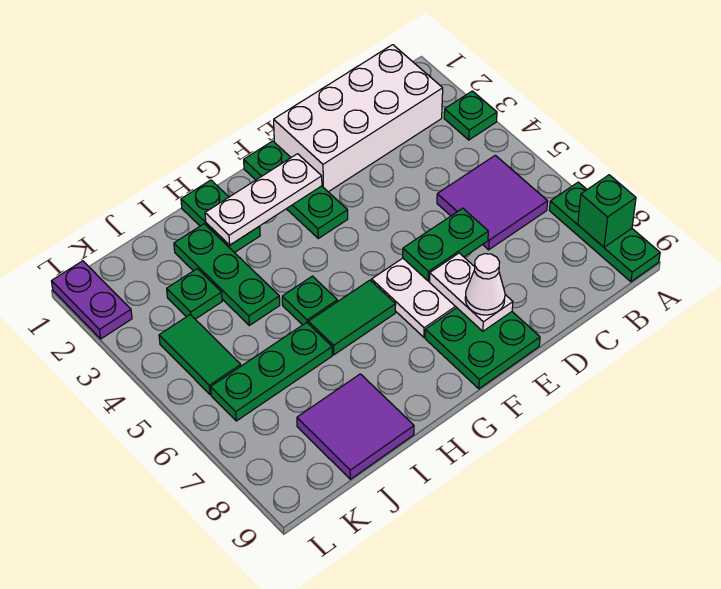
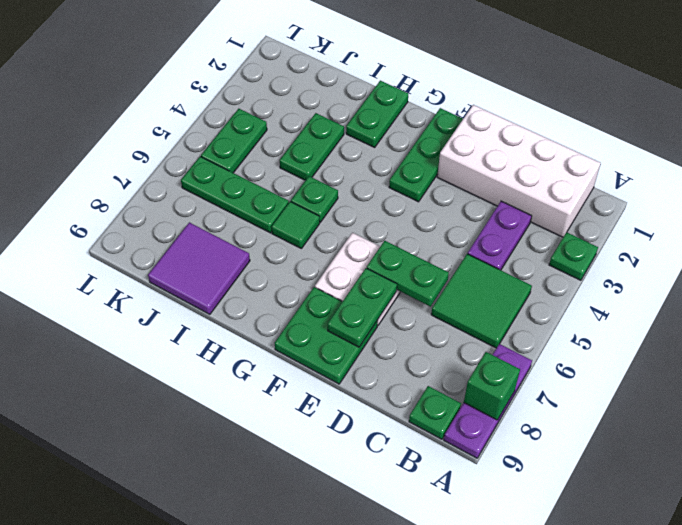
green plate A7:A9 level 1 -> purple plate A7:A9 level 1
purple tile B5:C6 level 1 -> green tile B5:C6 level 1
white plate E7:E8 level 2 -> green plate E7:E8 level 2
white cone E8 level 3 -> none
white plate F2:H2 level 2 -> none
green tile G6:H6 level 1 -> green tile H6 level 1
green plate I2:I4 level 1 -> green plate I3:I4 level 1
green plate J3 level 1 -> green plate B9 level 1
green tile K4:K5 level 1 -> green plate K4:K5 level 1
purple plate L1:L2 level 1 -> purple plate C3:C4 level 1

